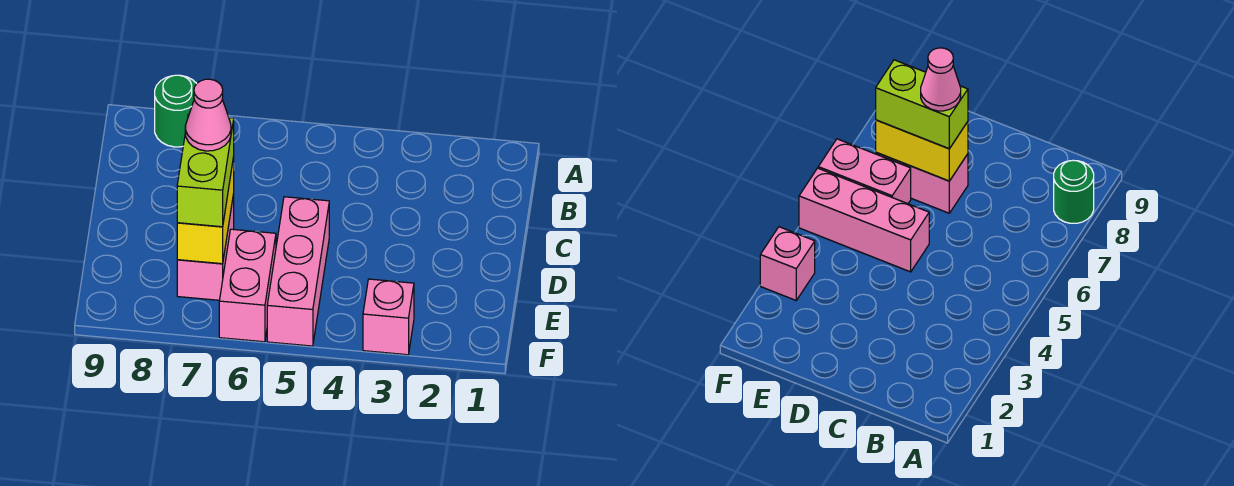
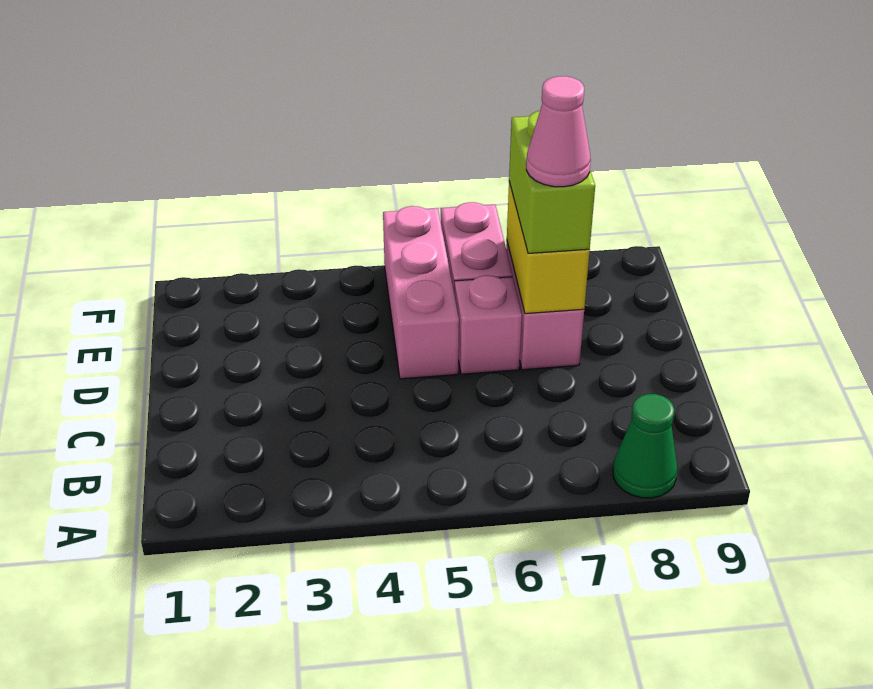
green round brick A8 level 1 -> green cone A8 level 1
pink brick F3 level 1 -> pink brick D6 level 1

